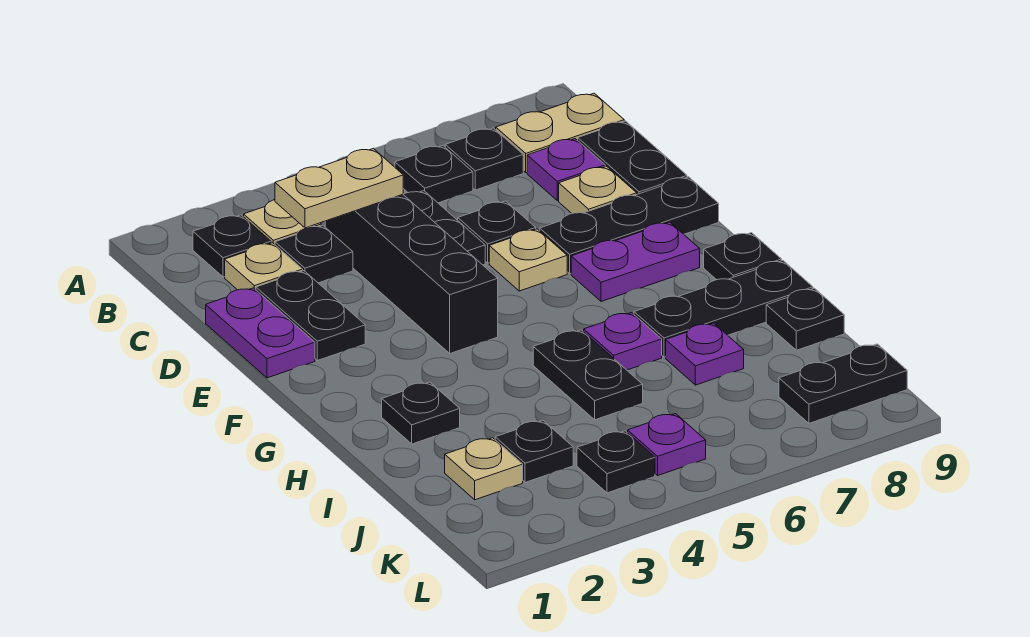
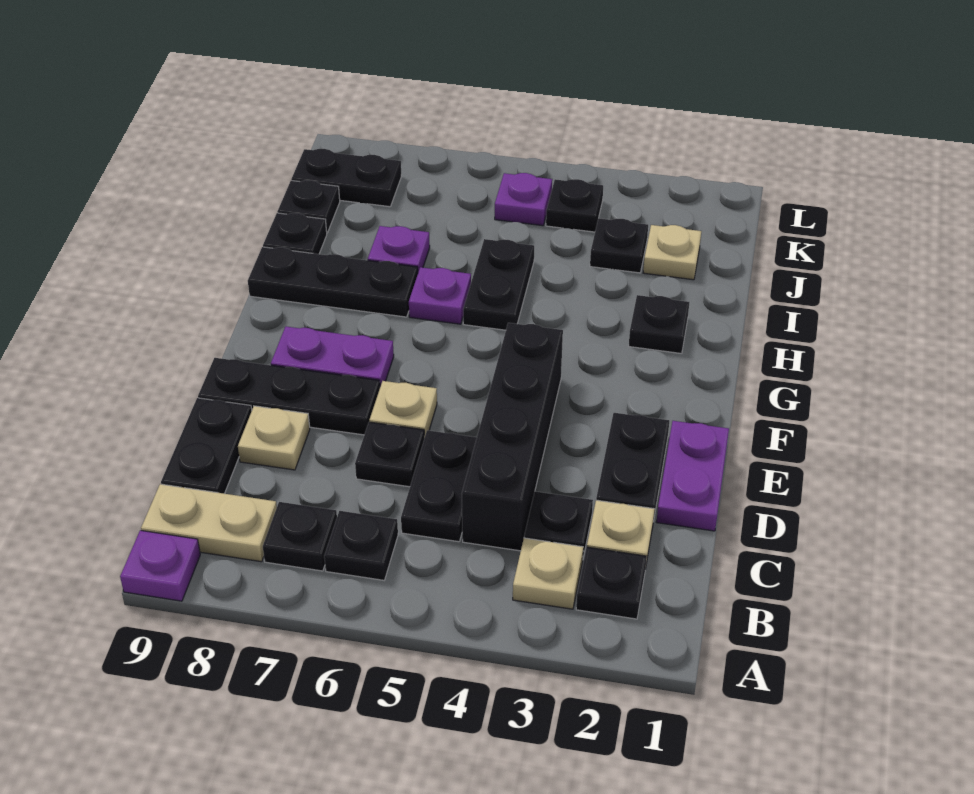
tan plate C3:C4 level 2 -> none
purple plate C8 level 1 -> purple plate A9 level 1
black plate G9 level 1 -> black plate J9 level 1

